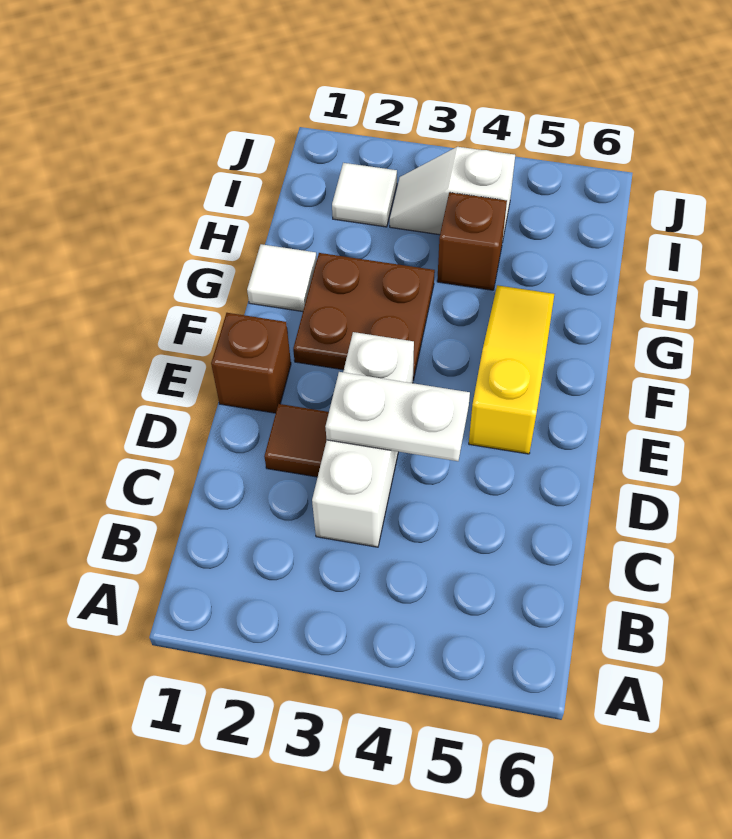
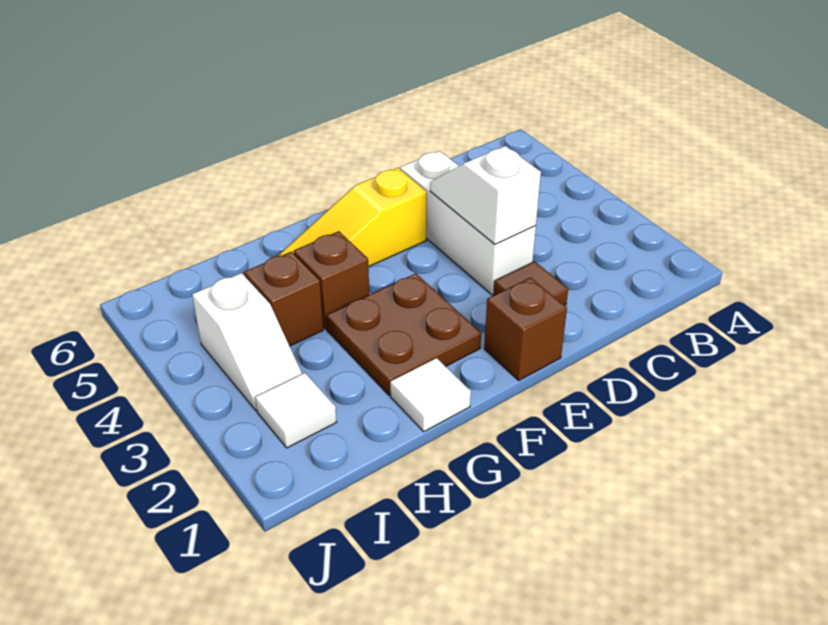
white brick C3:E3 level 1 -> white brick D3:D5 level 1
white plate D3:D4 level 2 -> white slope D3:D4 level 2 top 3
none -> brown brick G4 level 1

